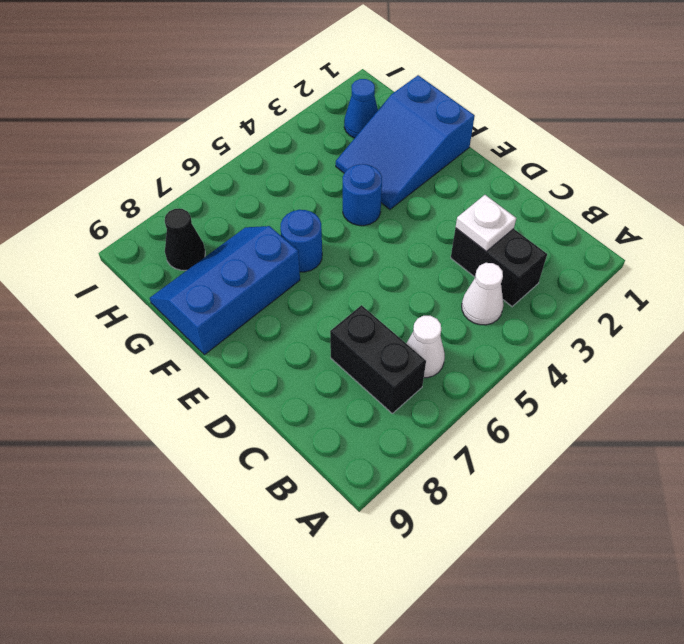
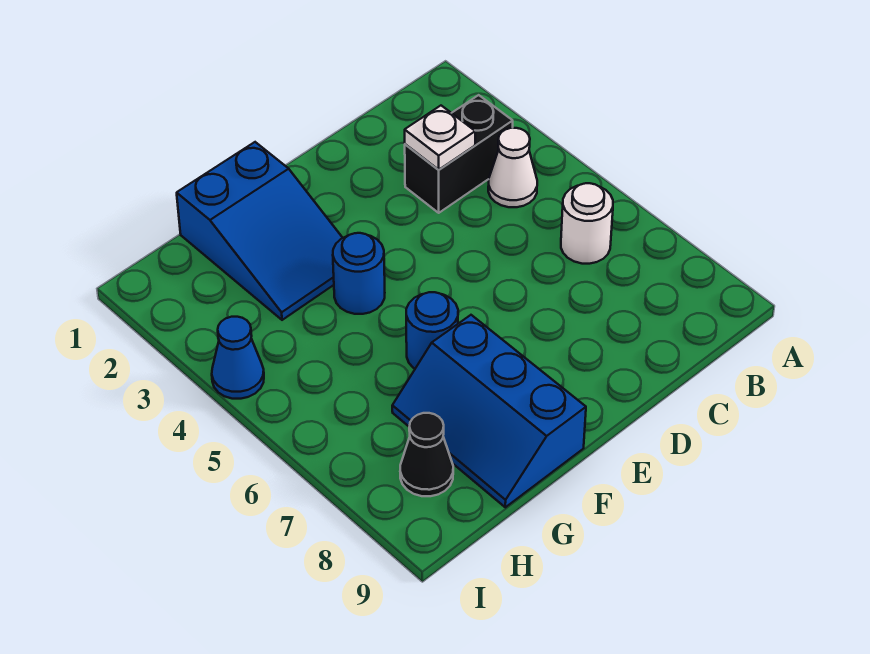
white cone B6 level 1 -> white round brick B6 level 1
black brick B7:C7 level 1 -> none
blue cone H2 level 1 -> blue cone I4 level 1

